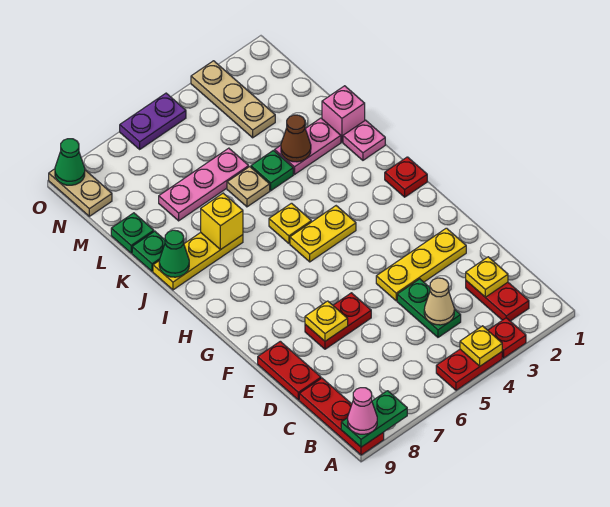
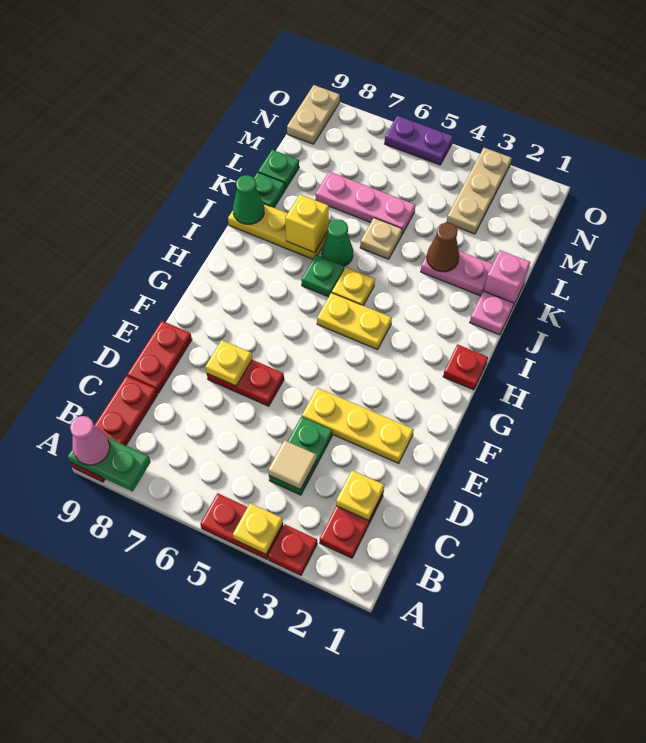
tan cone C4 level 2 -> tan tile C4 level 2
green plate K4 level 1 -> green plate I6 level 1
green cone O9 level 2 -> green cone J6 level 1

